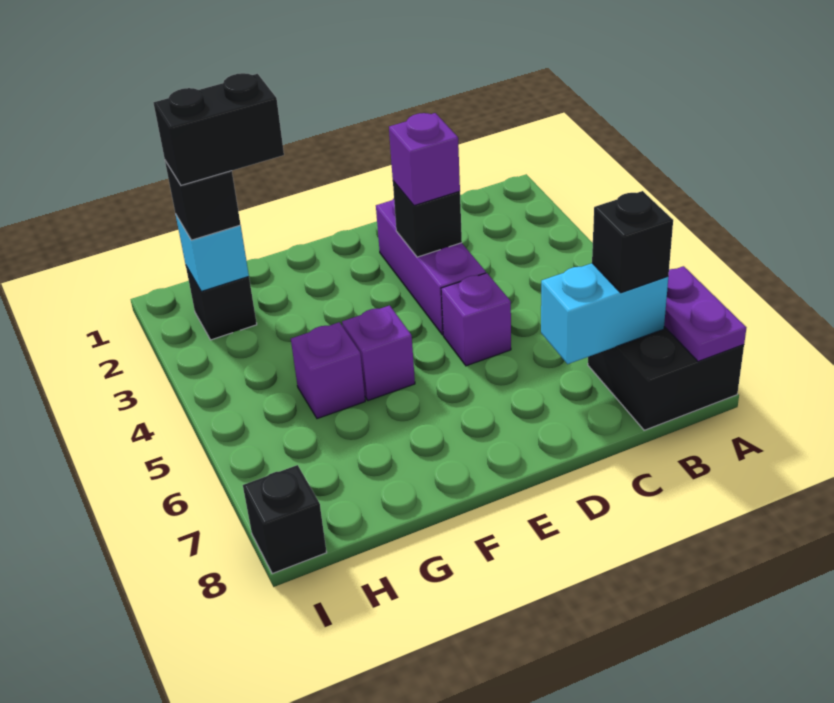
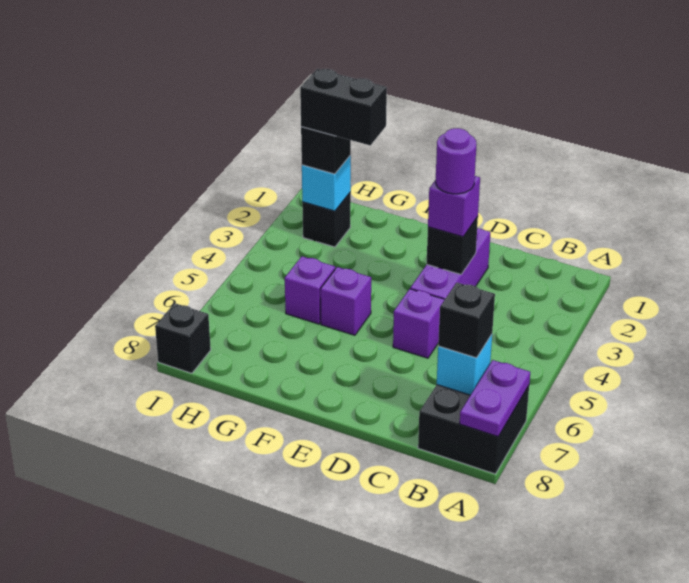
cyan brick B7:C7 level 2 -> cyan brick B7 level 2
none -> purple round brick D3 level 4

